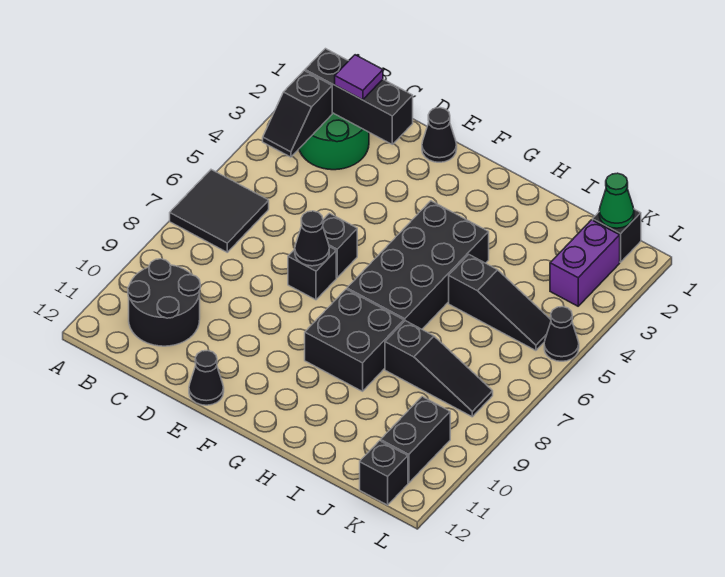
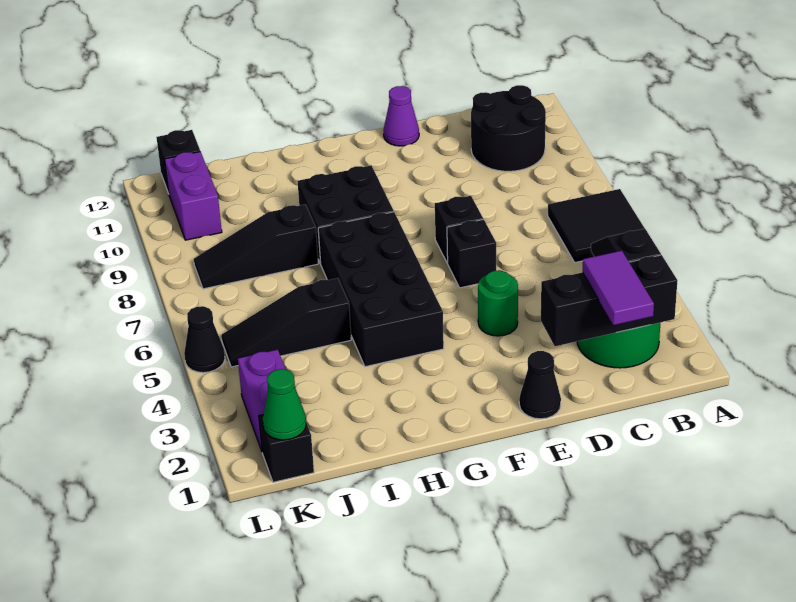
purple tile C2 level 3 -> purple tile C1:C2 level 3
none -> green round brick E4 level 1
black cone E7 level 2 -> none
black cone E12 level 1 -> purple cone E12 level 1
black brick K10:K11 level 1 -> purple brick K10:K11 level 1

